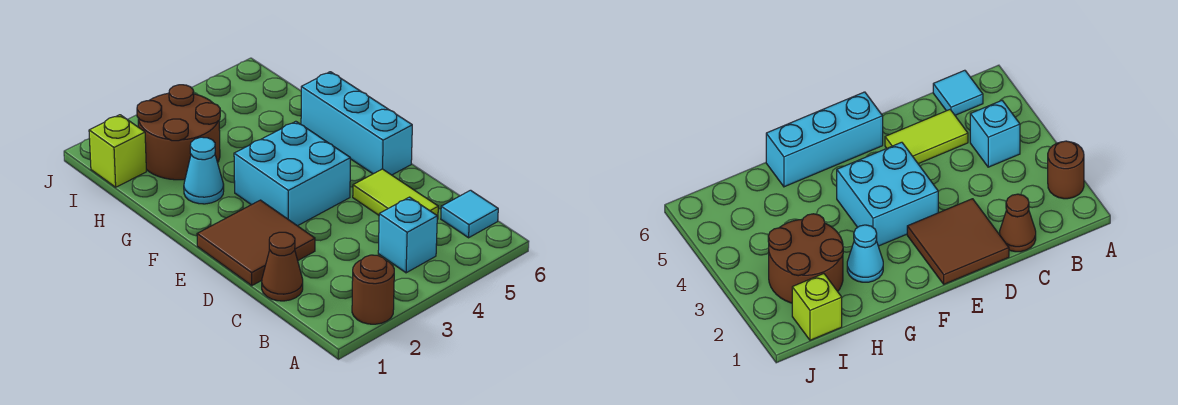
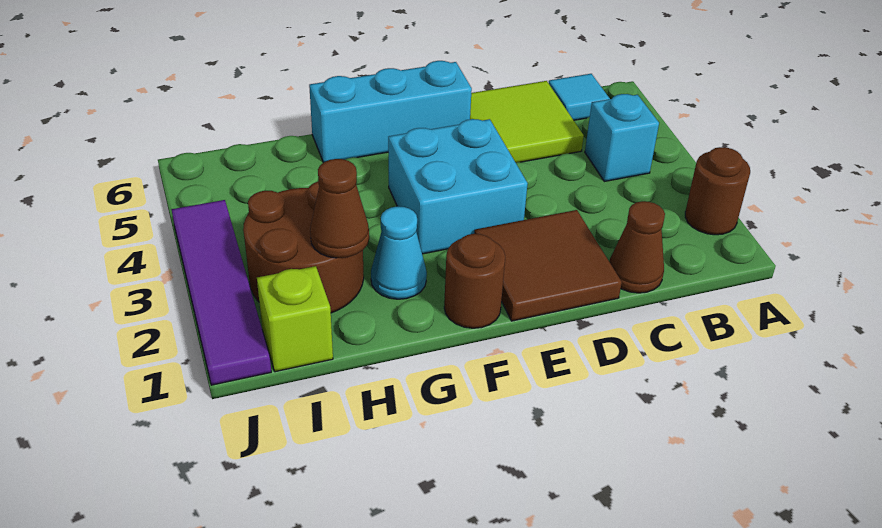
lime tile C5:D5 level 1 -> lime tile C5:D6 level 1
none -> brown round brick F1 level 1
none -> brown cone H2 level 2
none -> purple tile J1:J4 level 1

